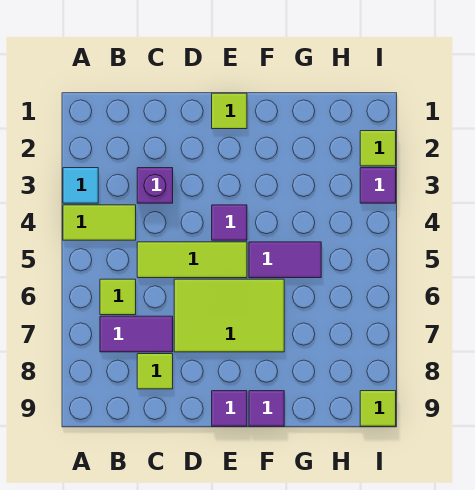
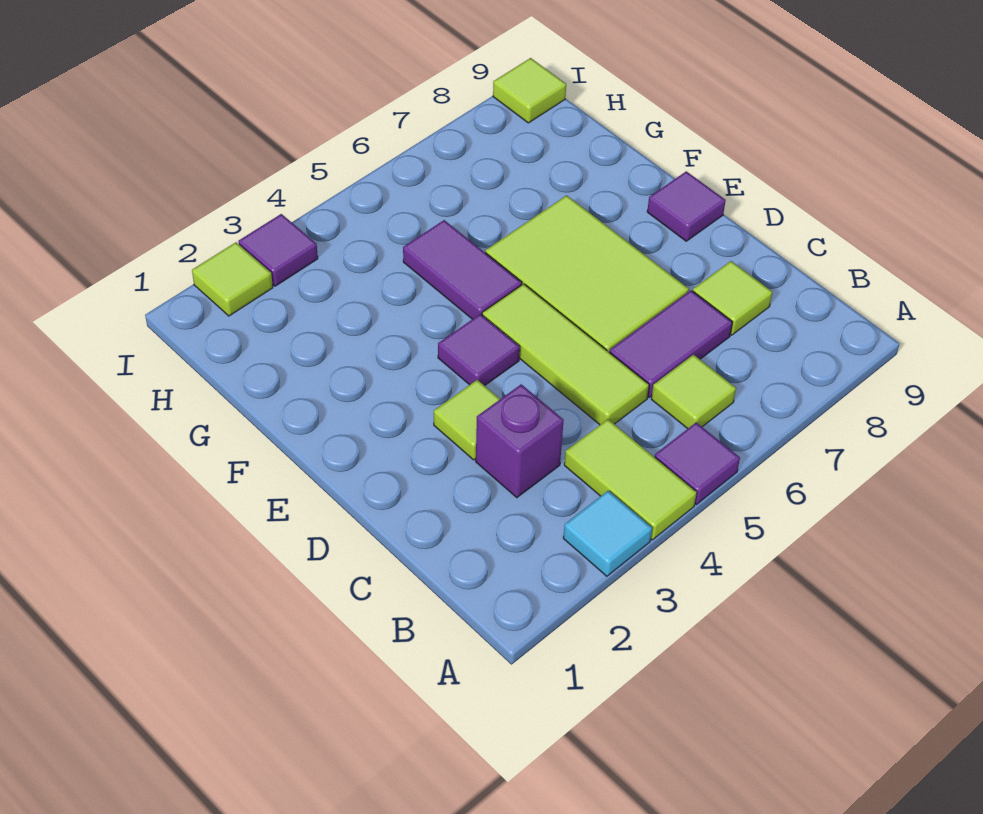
purple tile B7:C7 level 1 -> purple tile C6:C7 level 1
lime tile E1 level 1 -> lime tile D3 level 1
purple tile F9 level 1 -> purple tile A5 level 1

